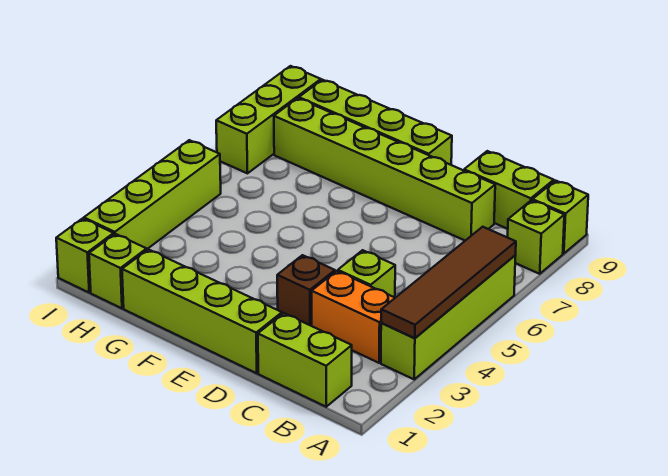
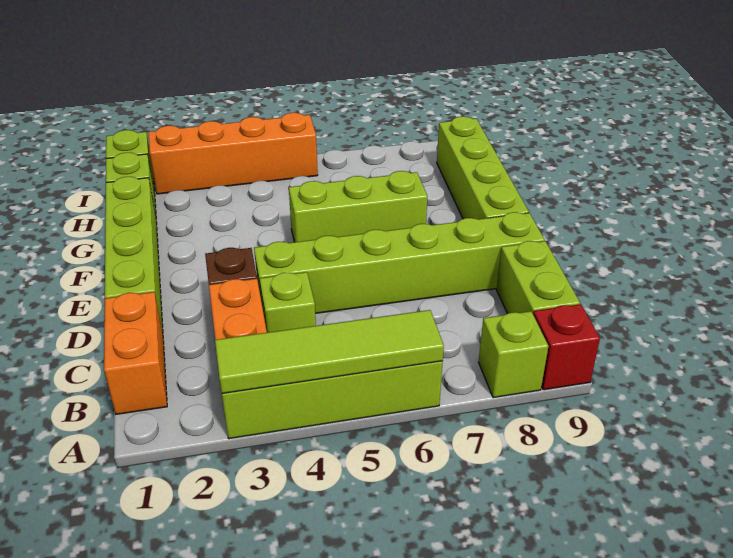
brown tile A3:A6 level 2 -> lime tile A3:A6 level 2
lime brick A9 level 1 -> red brick A9 level 1
lime brick B1:C1 level 1 -> orange brick B1:C1 level 1
lime brick C8:H8 level 1 -> lime brick D4:D9 level 1
lime brick I2:I5 level 1 -> orange brick I2:I5 level 1
lime brick I7:I9 level 1 -> lime brick F5:F7 level 1

